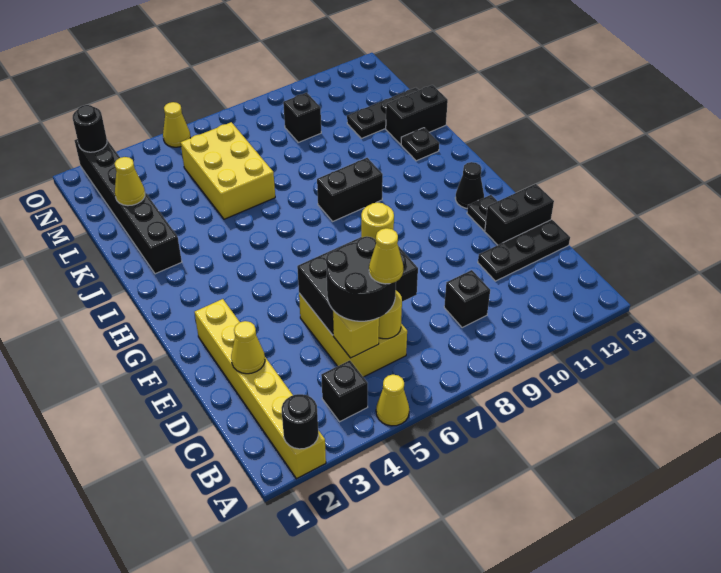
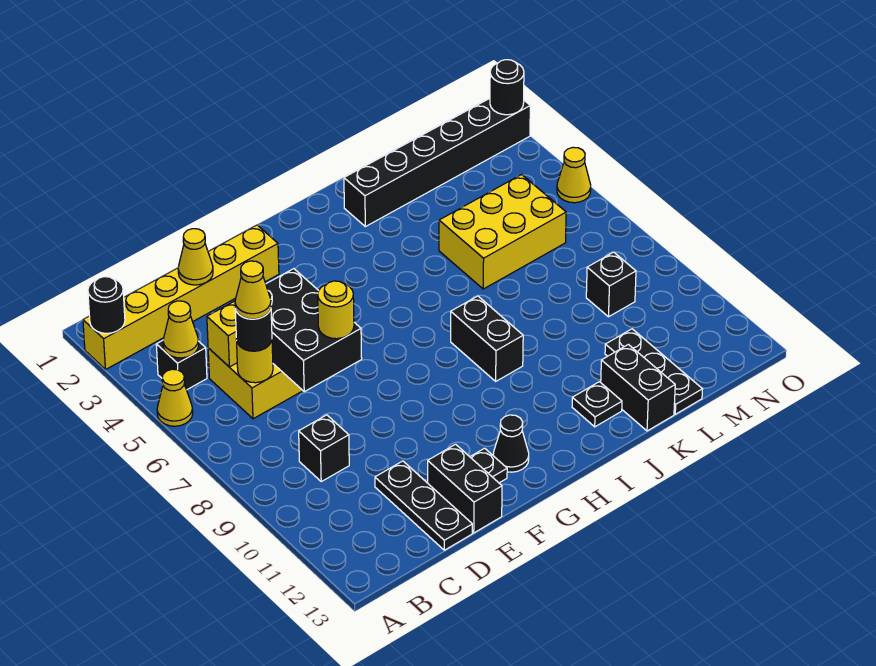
black round brick C5:D6 level 3 -> black round brick C6 level 3
yellow cone L2 level 2 -> yellow cone B4 level 2

